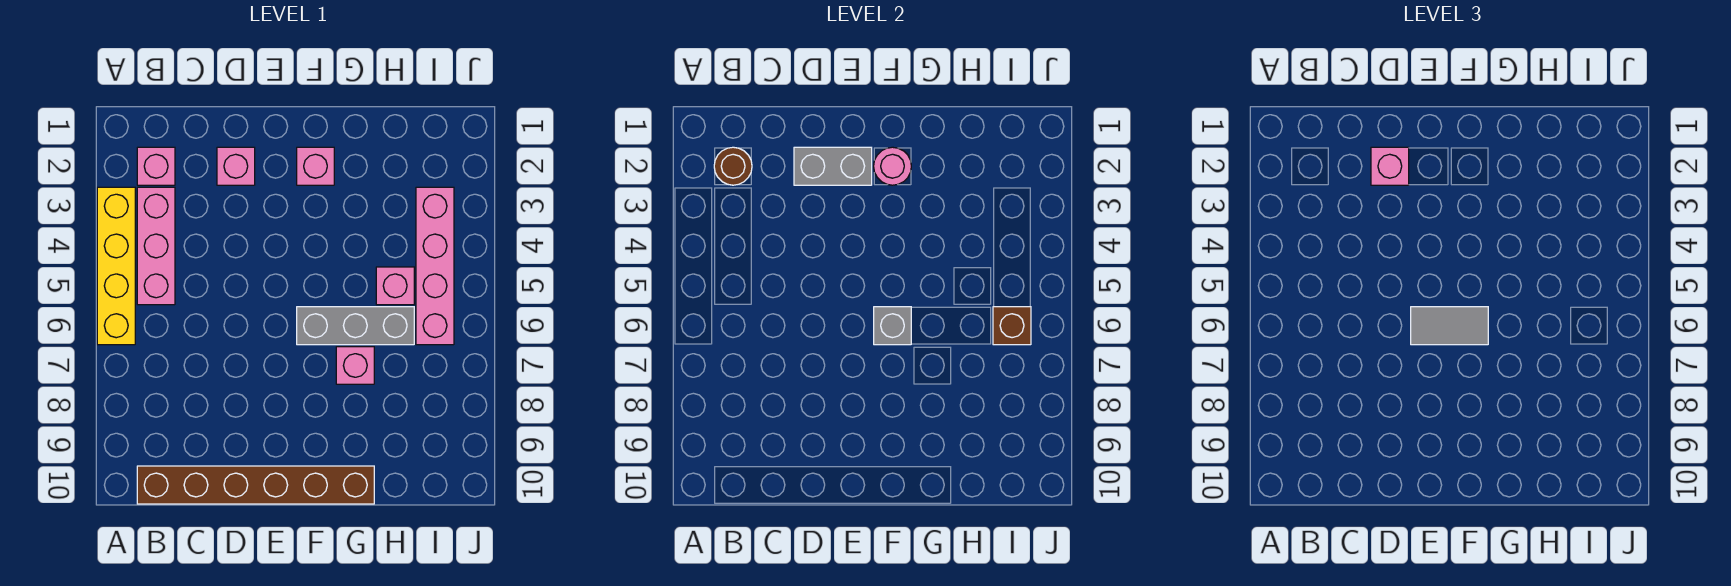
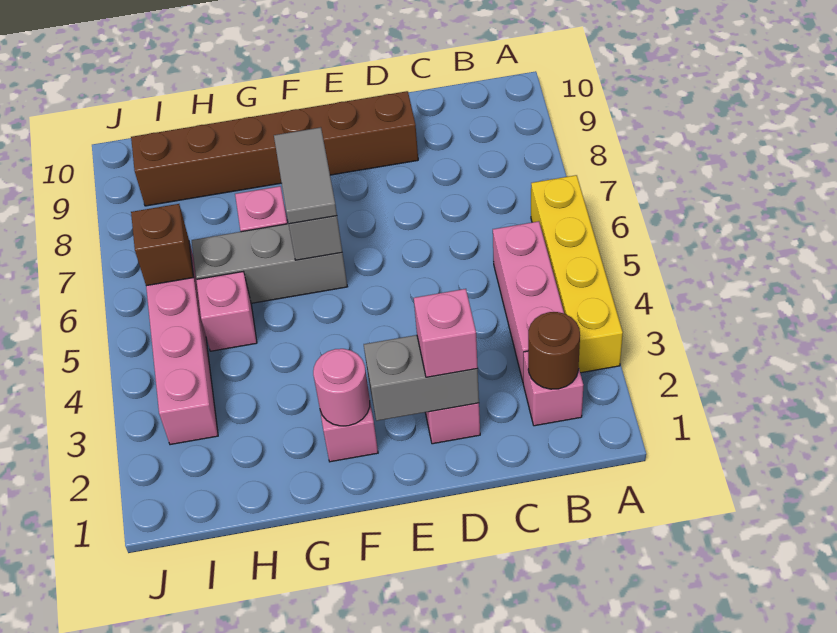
brown brick B10:G10 level 1 -> brown brick D9:I9 level 1
grey tile E6:F6 level 3 -> grey tile F6:F7 level 3

